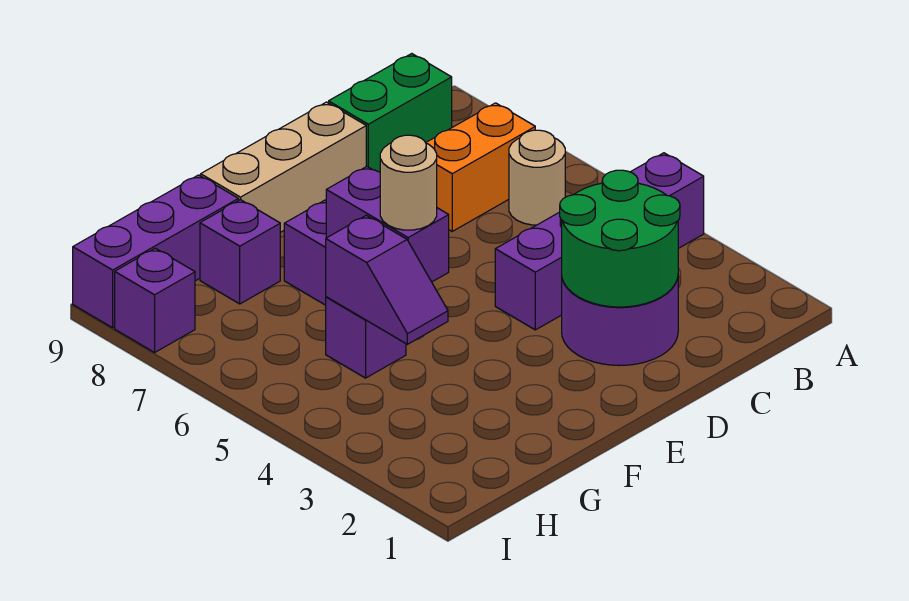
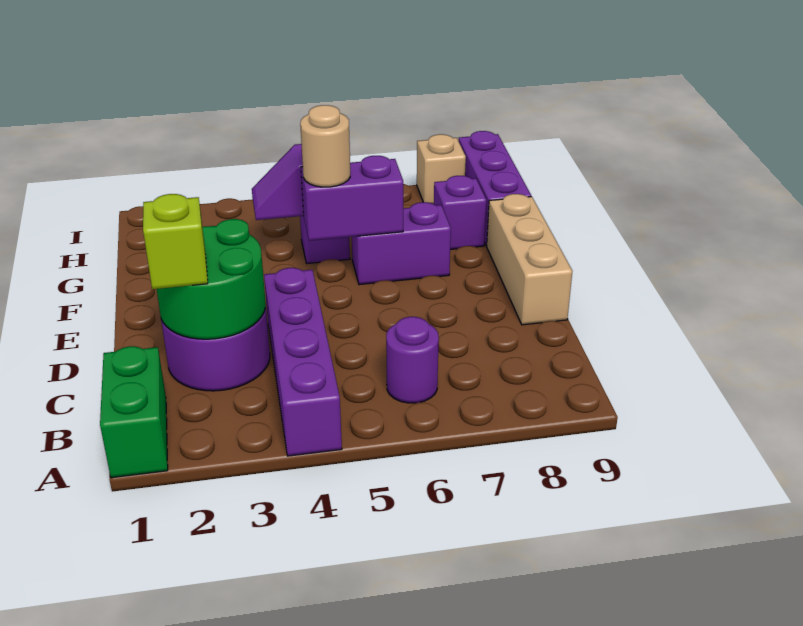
tan round brick B6 level 1 -> purple round brick B6 level 1
orange brick B7:C7 level 1 -> none
green brick B9:C9 level 1 -> green brick A1:B1 level 1
none -> lime brick C2 level 3
purple brick I8 level 1 -> tan brick I8 level 1

